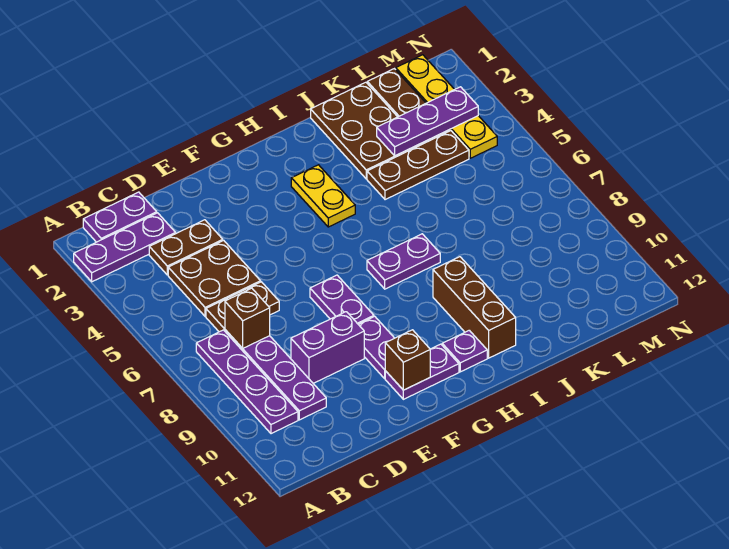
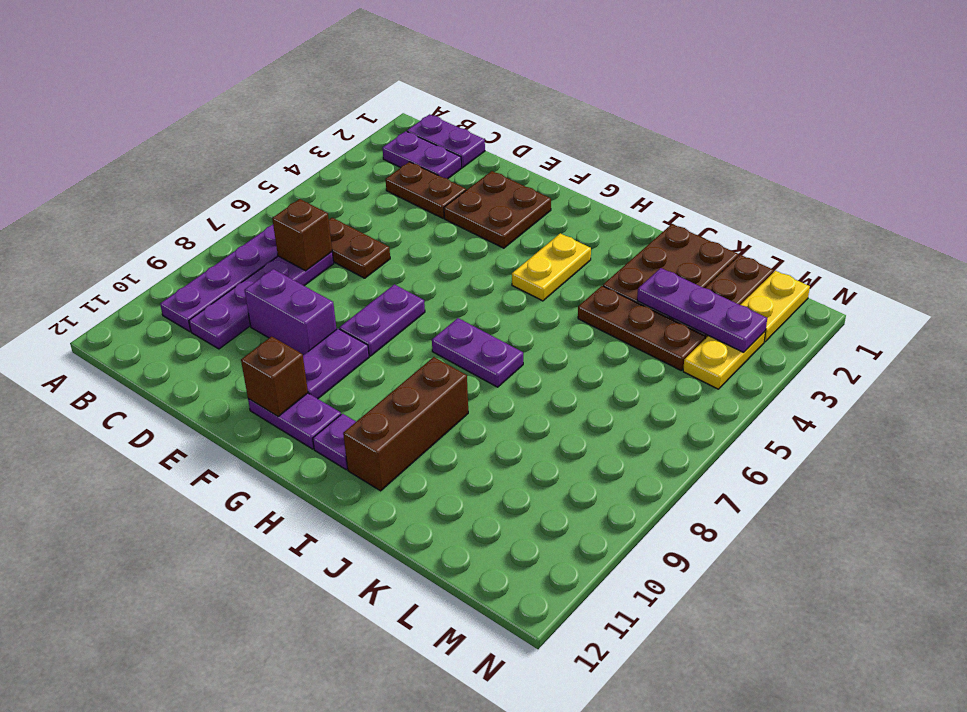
purple plate A2:C2 level 1 -> purple plate B2:C2 level 1
brown plate C4:D5 level 1 -> brown plate E2:F3 level 1

